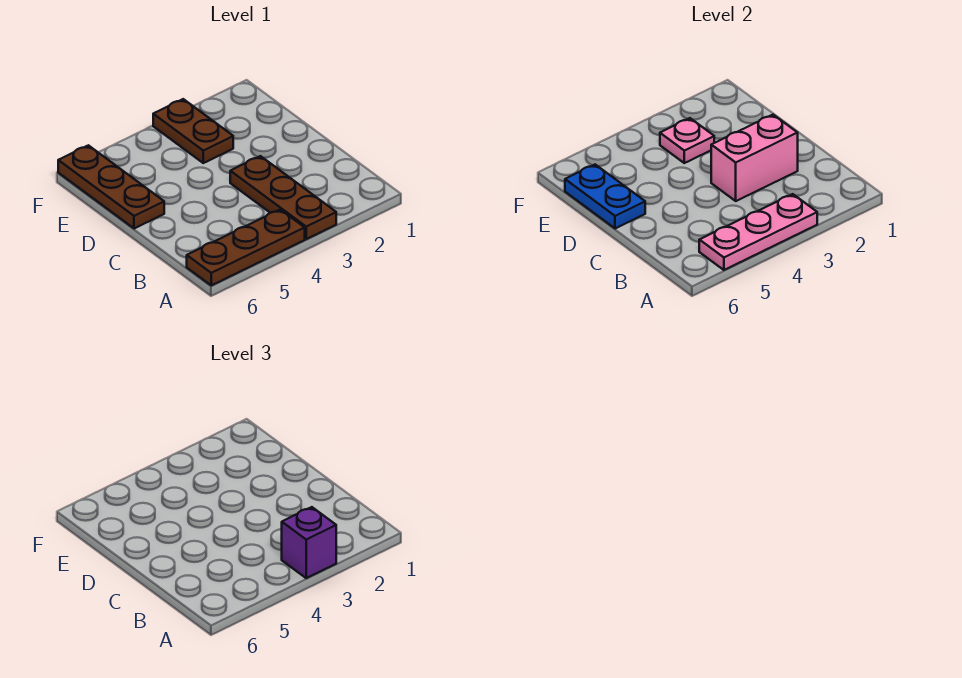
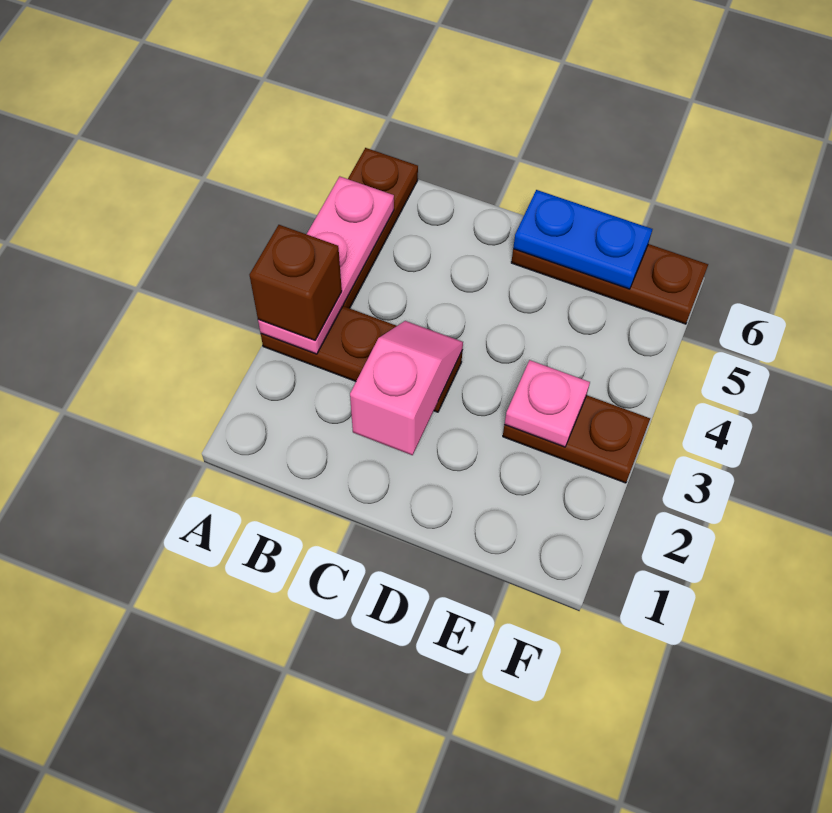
purple brick A3 level 3 -> brown brick A3 level 3
pink brick C2:C3 level 2 -> pink slope C2:C3 level 2 top 2

